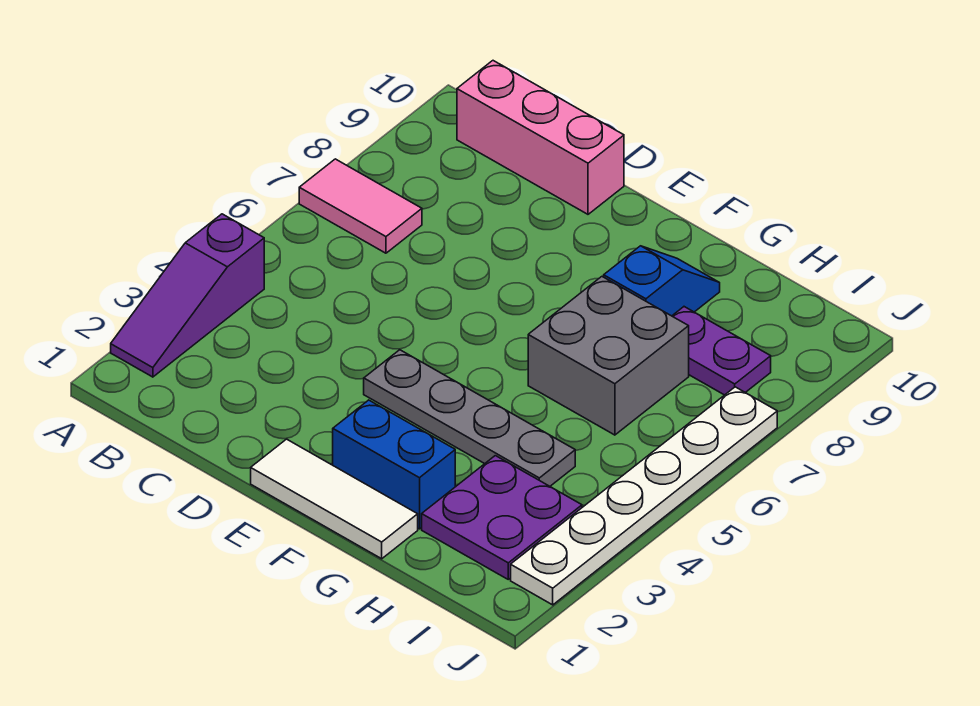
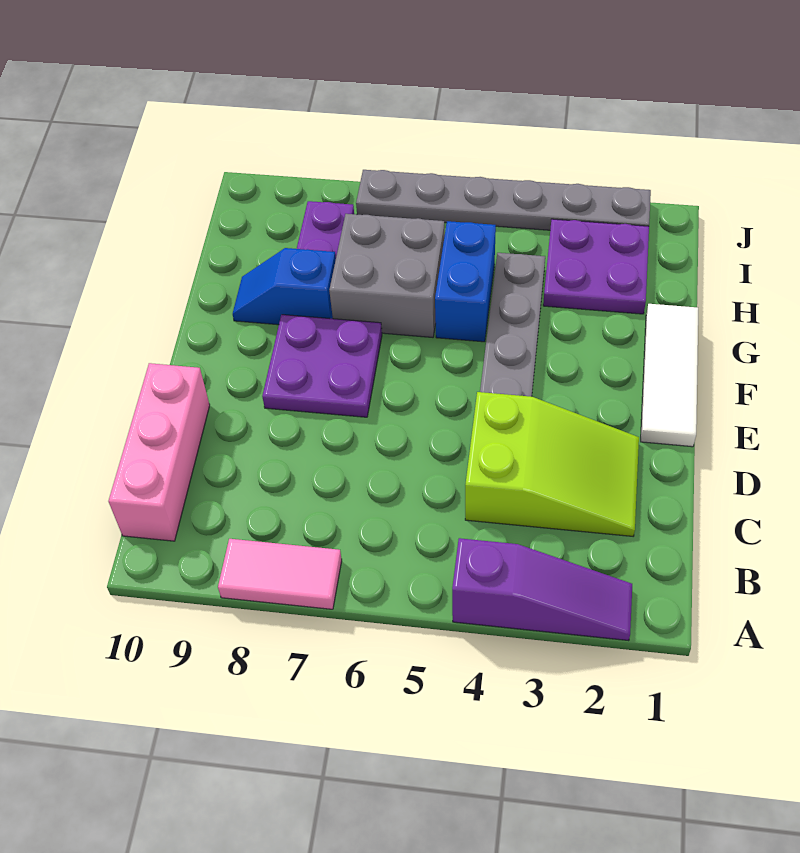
pink tile A7:B7 level 1 -> pink tile A7:A8 level 1
none -> lime slope C2:D4 level 1 top 4
none -> purple plate E7:F8 level 1
blue brick F2:G2 level 1 -> blue brick G5:H5 level 1
white plate J2:J7 level 1 -> grey plate J2:J7 level 1

